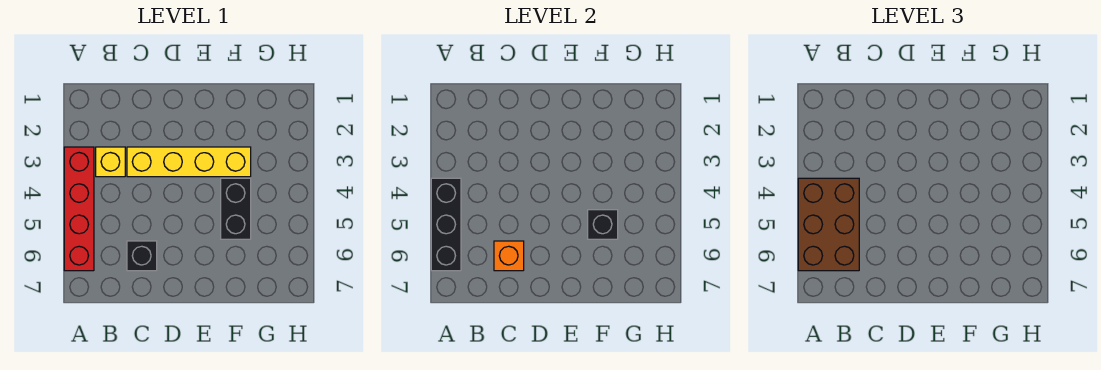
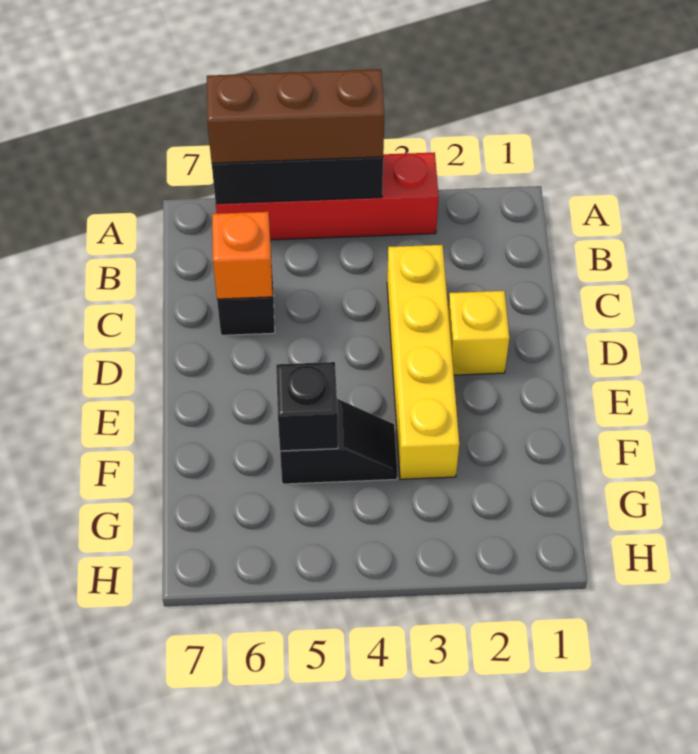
brown brick A4:B6 level 3 -> brown brick A4:A6 level 3
yellow brick B3 level 1 -> yellow brick D2 level 1
black brick F4:F5 level 1 -> black slope F4:F5 level 1 top 5

